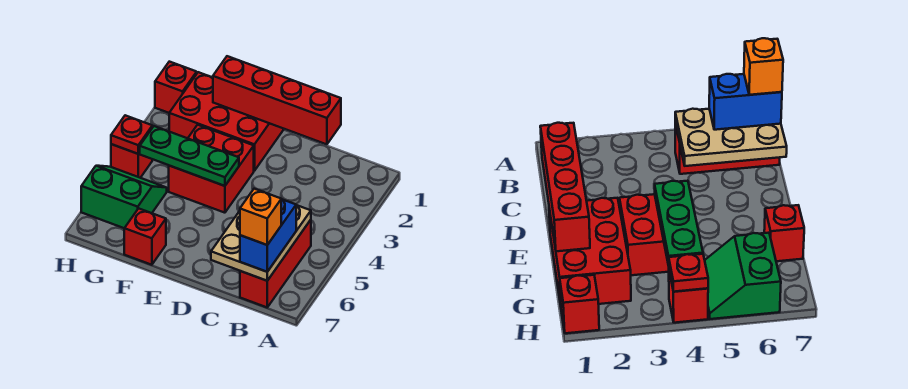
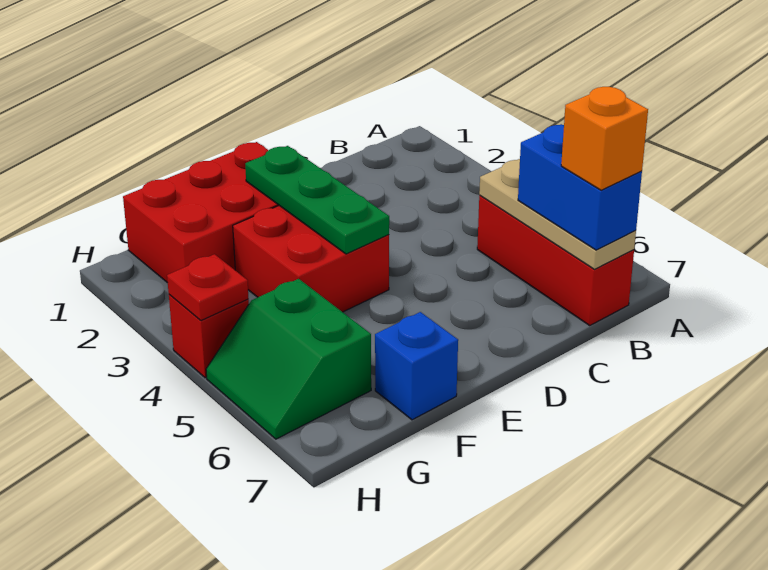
tan plate B5:C7 level 2 -> tan plate B5:B7 level 2
red brick C1:F1 level 2 -> none
green plate E4:G4 level 2 -> green plate E2:E4 level 2
red brick F7 level 1 -> blue brick F7 level 1
green slope G5:H6 level 1 top 6 -> green slope G5:H6 level 1 top G
red brick H1 level 1 -> none

